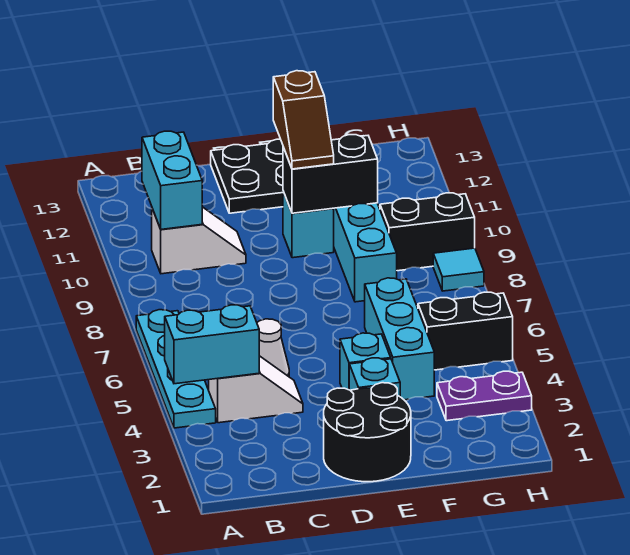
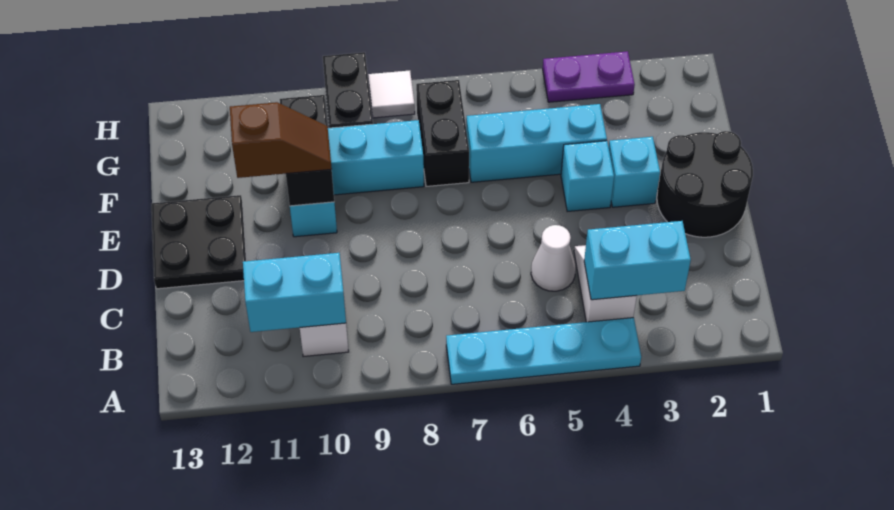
cyan brick A4:B4 level 2 -> cyan brick B3:B4 level 2
purple plate G3:H3 level 1 -> purple plate H3:H4 level 1
black brick G5:H5 level 1 -> black brick F7:G7 level 1
cyan tile H8 level 1 -> white tile H8 level 1

